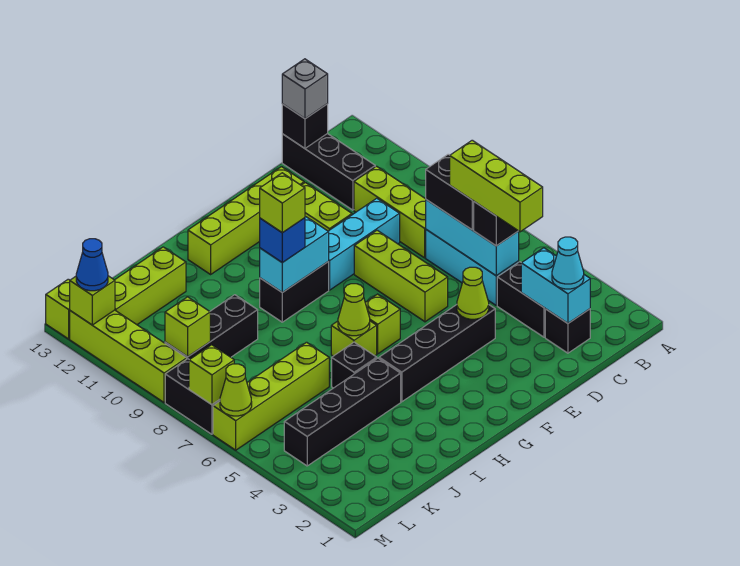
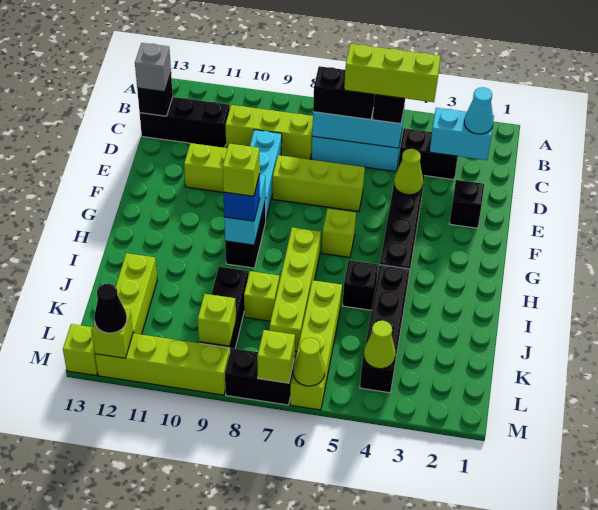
black brick C2 level 1 -> black brick E2 level 1
lime brick E12:H12 level 1 -> lime brick H7:K7 level 1
lime brick H6 level 1 -> lime brick J8 level 1
lime cone H6 level 2 -> lime cone L4 level 2
blue cone M12 level 3 -> black cone M12 level 3

